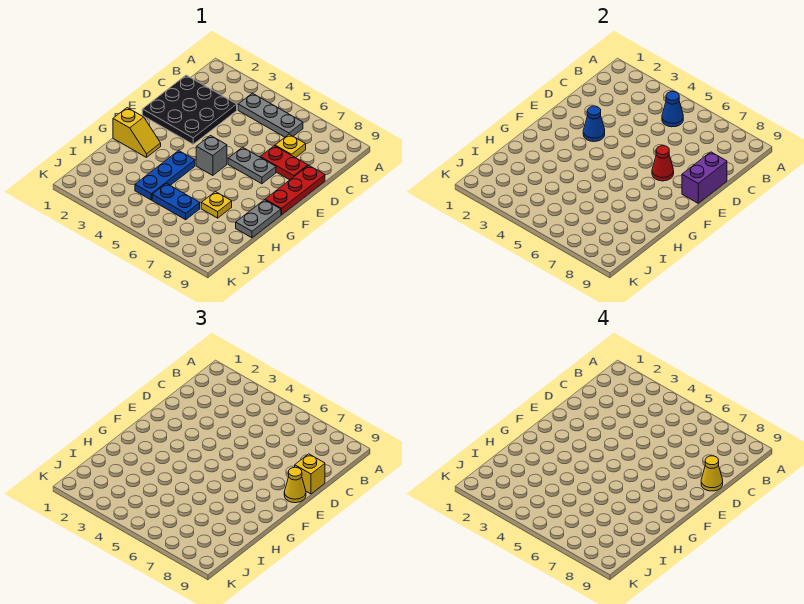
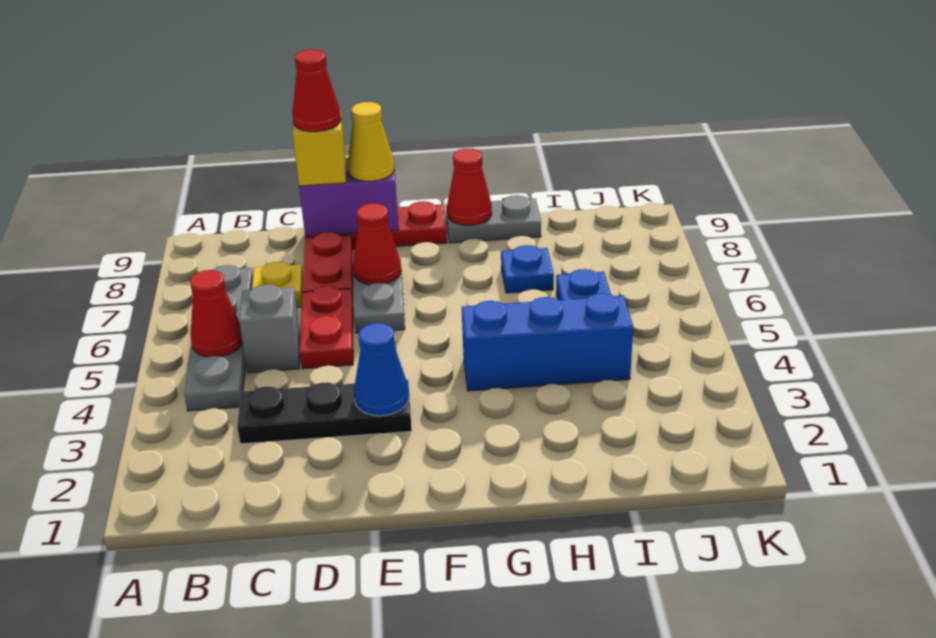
grey plate B4:B6 level 1 -> grey plate B4:B7 level 1
blue cone B5 level 2 -> red cone B5 level 2
black plate C1:E3 level 1 -> black plate C3:E3 level 1
none -> red plate D5:D6 level 1
yellow cone D9 level 4 -> red cone D9 level 4
grey brick F5 level 1 -> grey brick C5 level 1
yellow slope G1:G2 level 1 top 1 -> none
blue plate G4:I4 level 1 -> blue brick G4:I4 level 1
none -> red cone G9 level 2
yellow plate H7 level 1 -> blue plate H7 level 1

